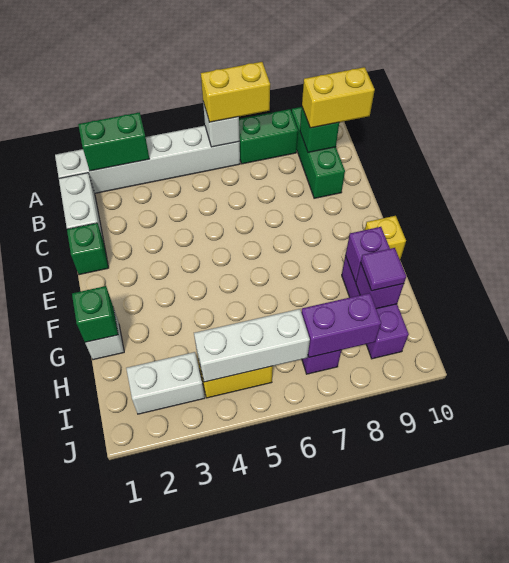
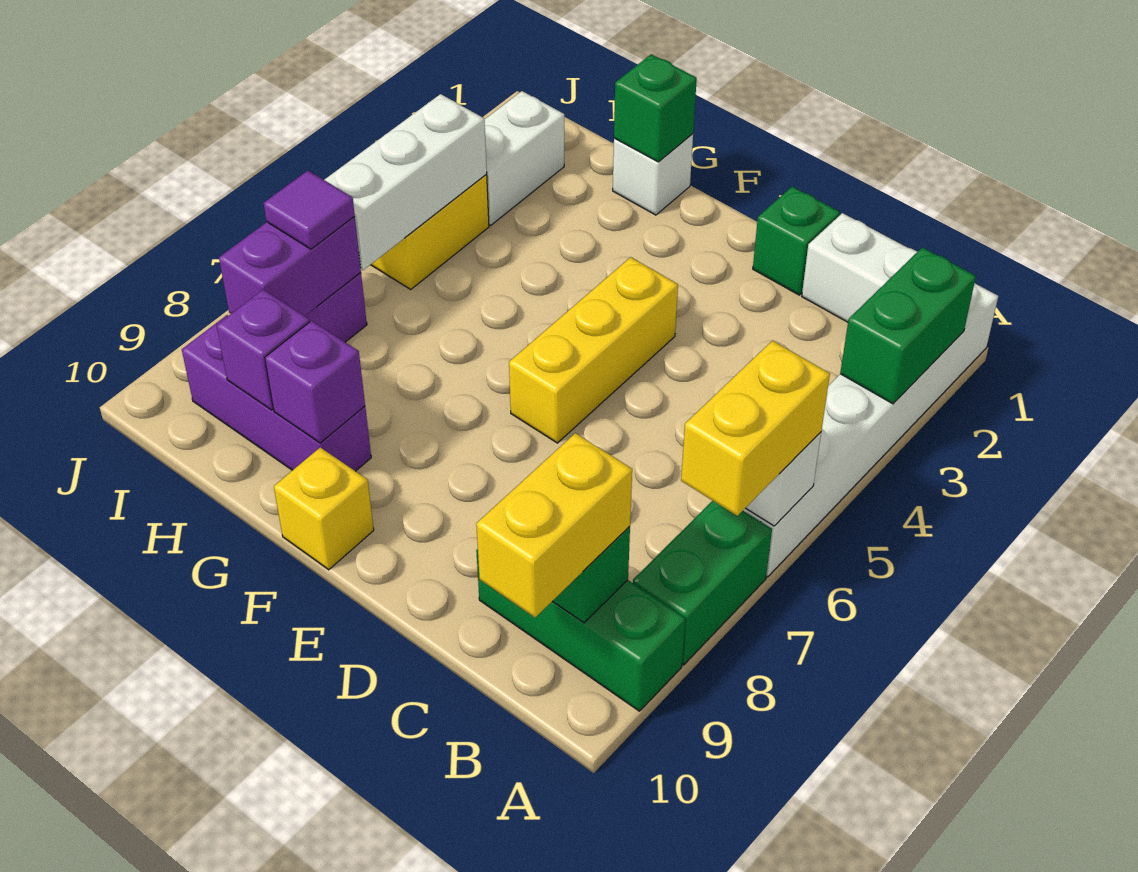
none -> yellow brick E4:E6 level 1
purple tile H9 level 3 -> purple tile I7 level 3

